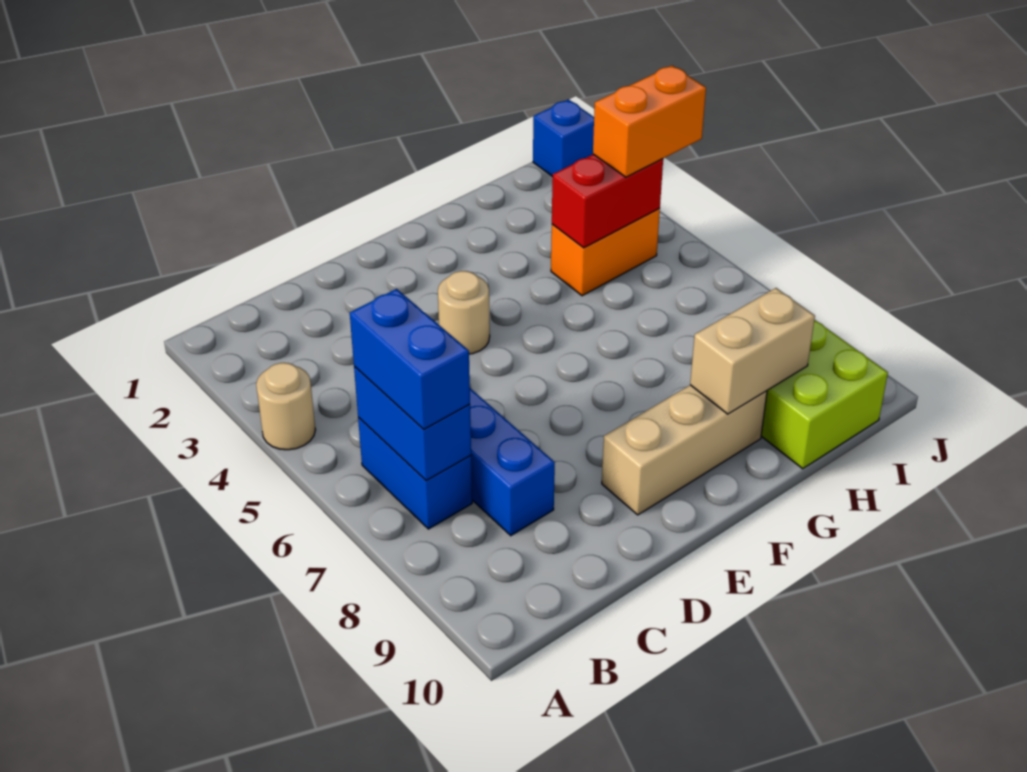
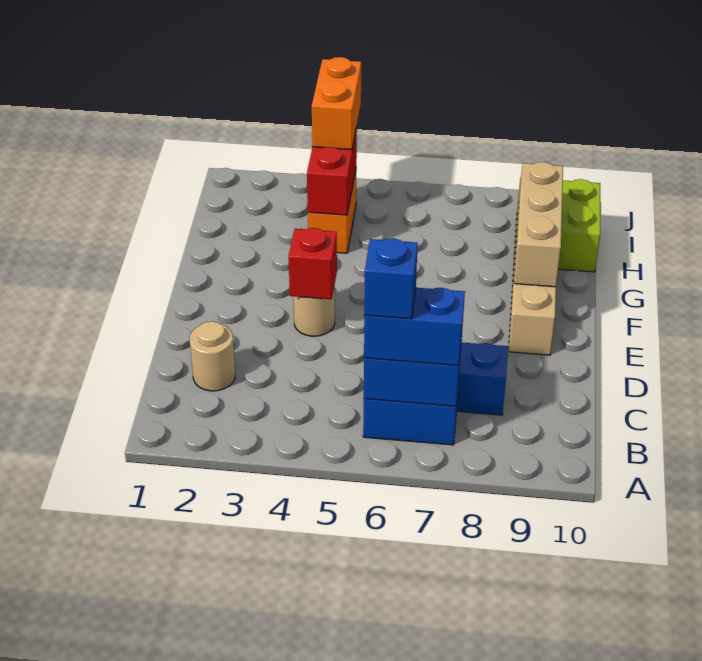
tan round brick A4 level 1 -> tan round brick C2 level 1
none -> red brick E4 level 2
tan brick G9:H9 level 2 -> tan brick F9:H9 level 2
blue brick J1 level 1 -> blue brick B6 level 4

